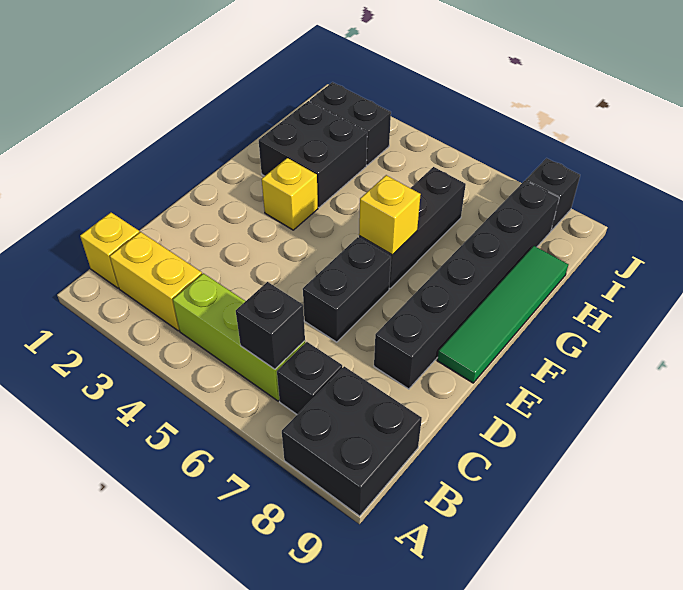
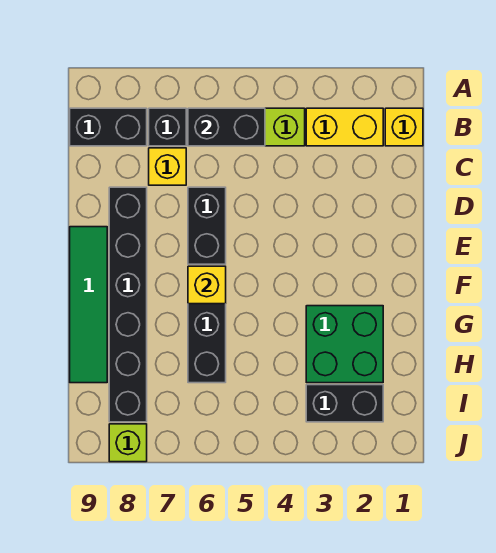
black brick A8:B9 level 1 -> black brick B8:B9 level 1
black brick B6 level 2 -> black brick B5:B6 level 2
yellow brick F3 level 1 -> yellow brick C7 level 1
black brick G2:H3 level 1 -> green brick G2:H3 level 1
black brick J8 level 1 -> lime brick J8 level 1

